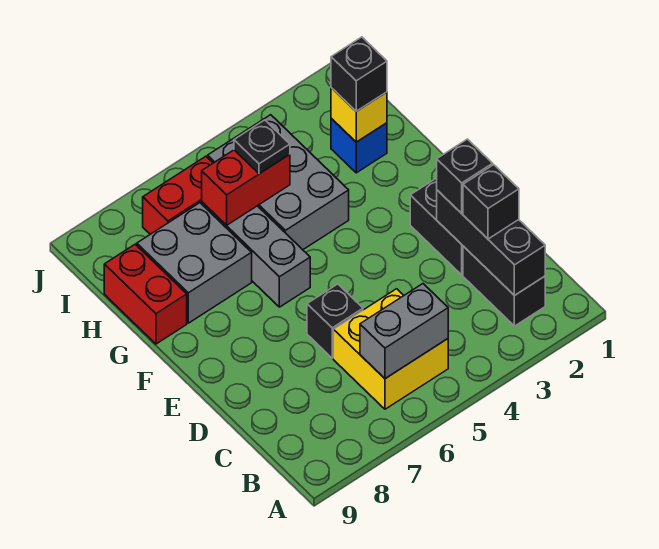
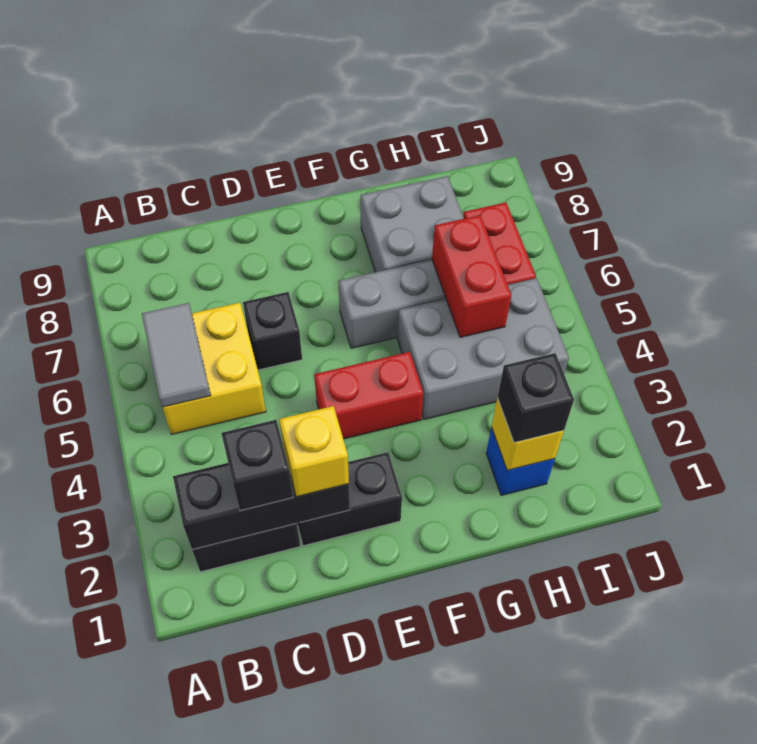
grey brick B5:B6 level 2 -> grey tile B5:B6 level 2
black brick D2 level 3 -> yellow brick D2 level 3
red brick G9:H9 level 1 -> red brick E4:F4 level 1
black plate H5 level 3 -> none

